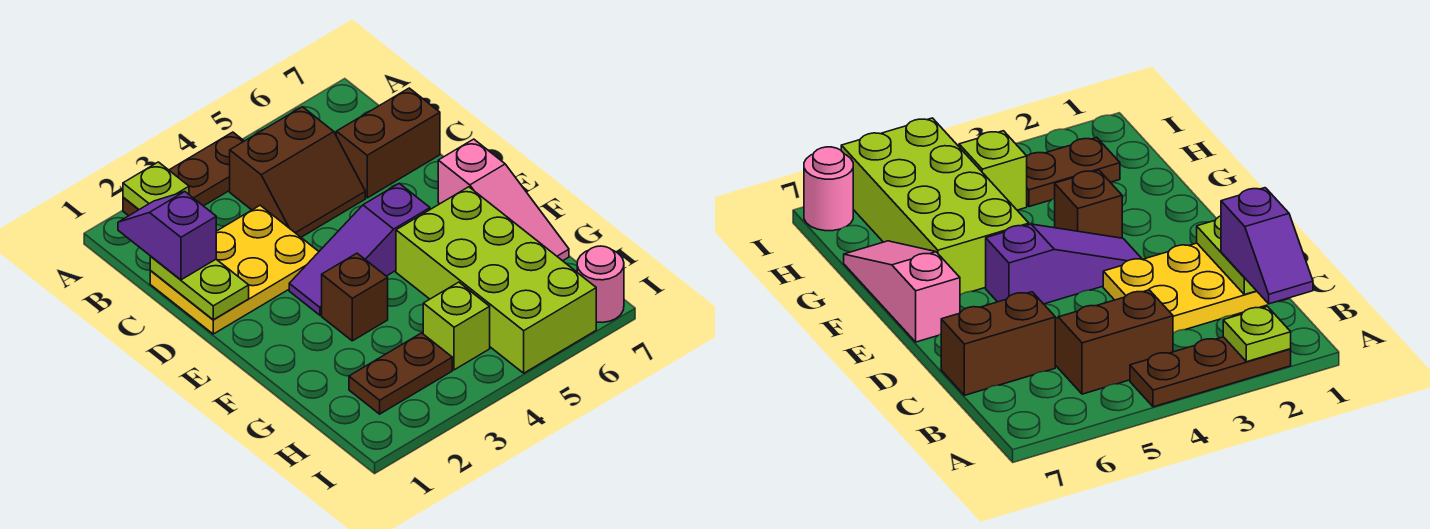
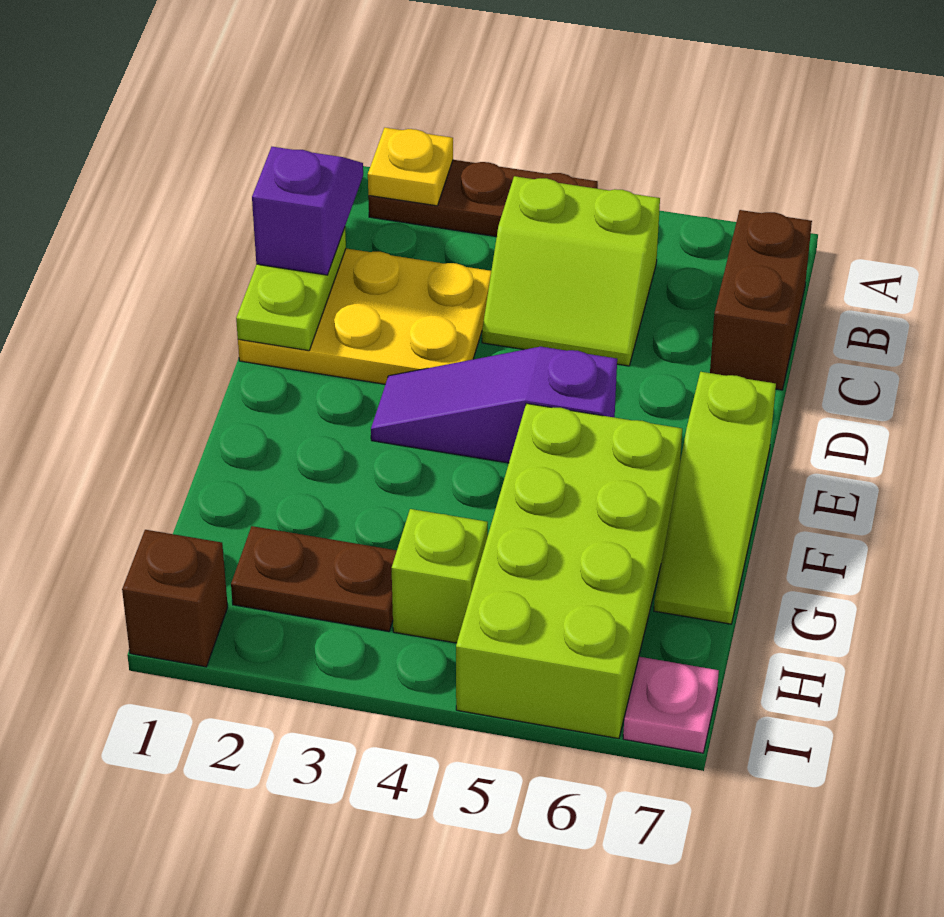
lime plate A2 level 2 -> yellow plate A2 level 2
brown slope B4:C5 level 1 top B -> lime slope B4:C5 level 1 top B
brown brick C6:C7 level 1 -> brown brick B7:C7 level 1
pink slope E7:G7 level 1 top E -> lime slope E7:G7 level 1 top E
brown brick F3 level 1 -> brown brick I1 level 1
pink round brick I7 level 1 -> pink plate I7 level 1

